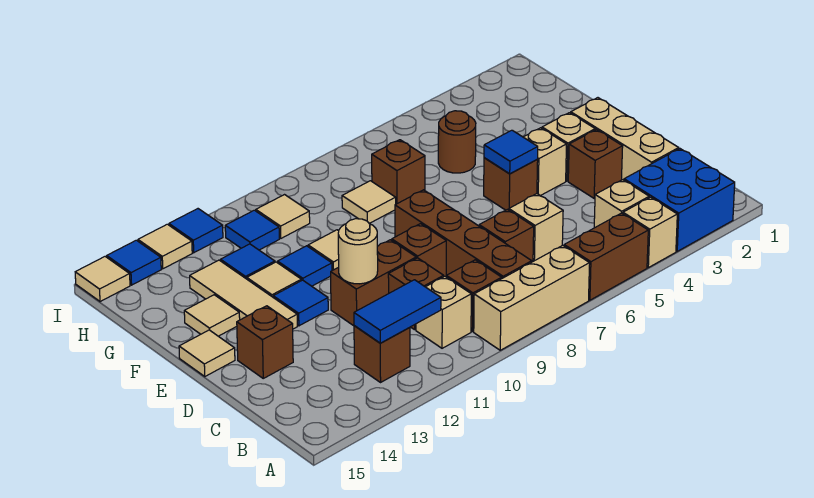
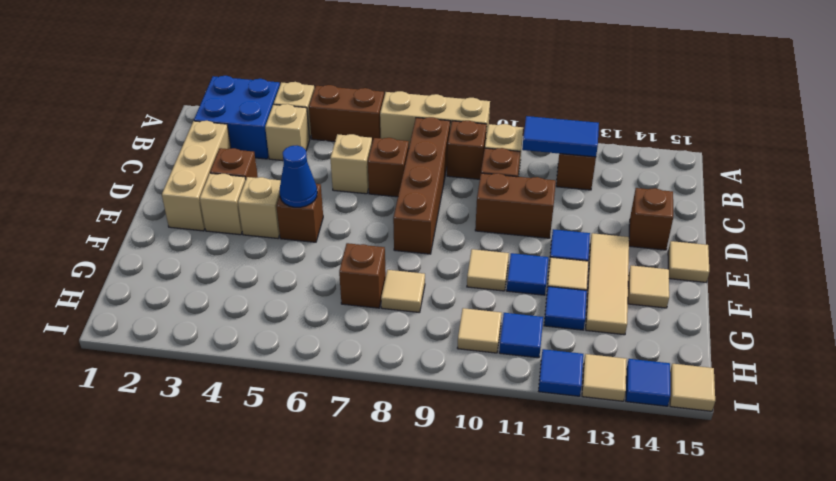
brown brick D9 level 1 -> none
tan round brick D11 level 2 -> none
blue tile E5 level 2 -> blue cone E5 level 2
brown round brick G5 level 1 -> none

